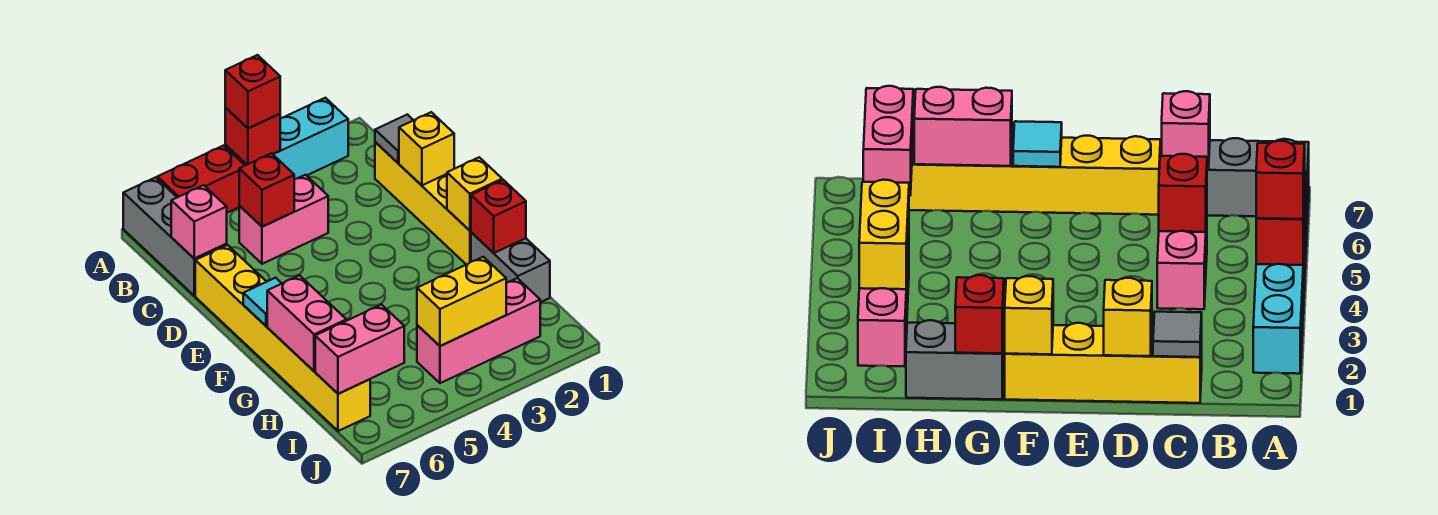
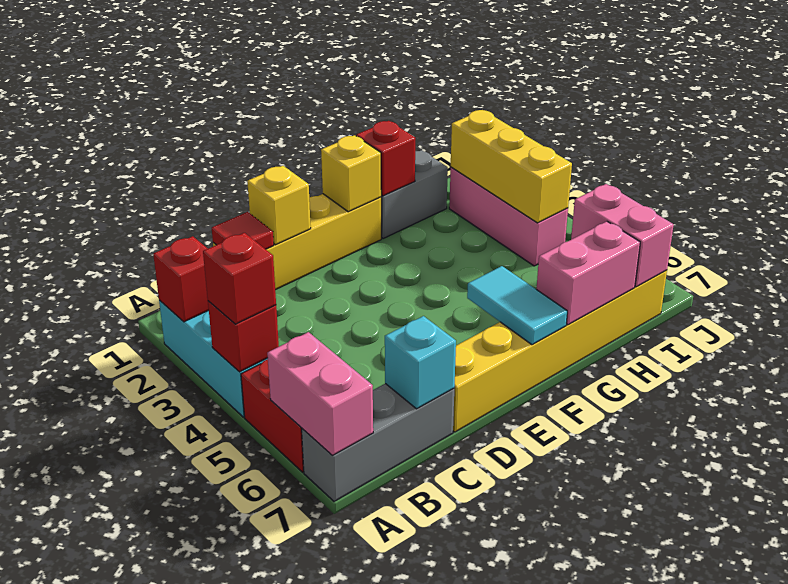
grey tile C1 level 2 -> red tile C1 level 2
pink brick C4:C5 level 1 -> pink brick A6:A7 level 2
red brick C5 level 2 -> red brick A2 level 2
pink brick C7 level 2 -> cyan brick C7 level 2
cyan tile F7 level 2 -> cyan tile F6:F7 level 2
yellow brick I3:I4 level 2 -> yellow brick I2:I4 level 2

